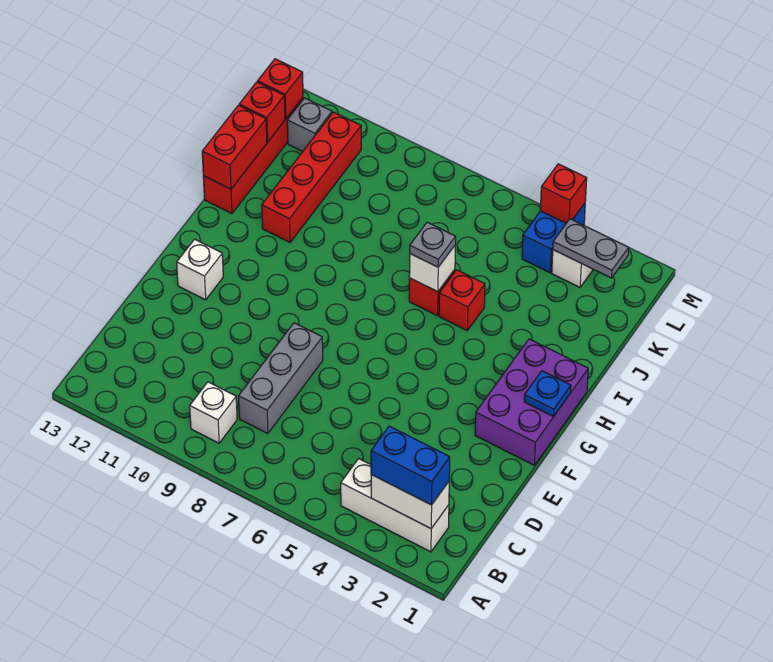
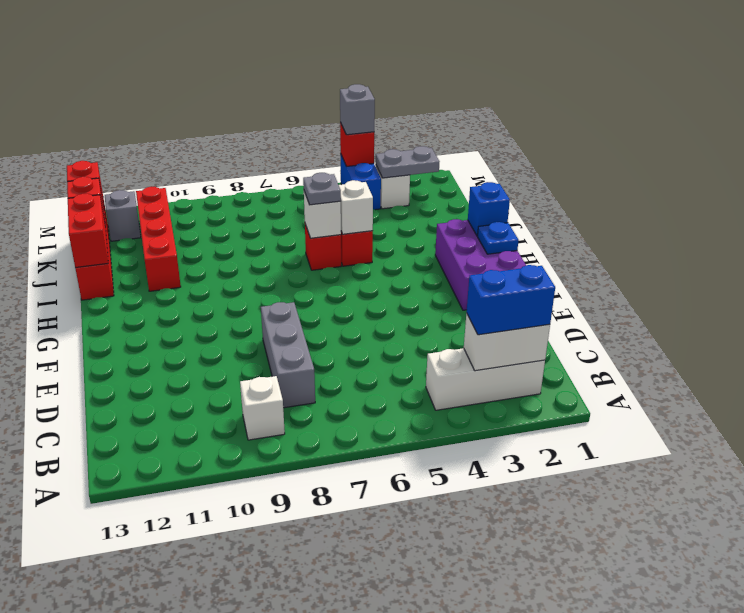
white brick F12 level 1 -> white brick I5 level 2
none -> blue brick H1 level 2
none -> grey brick M4 level 3

